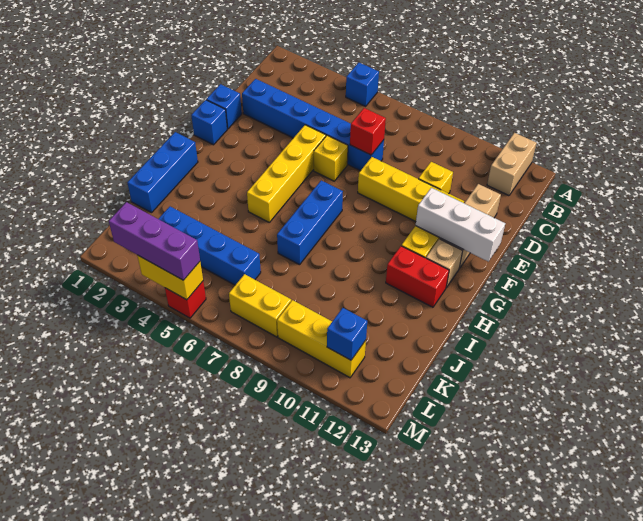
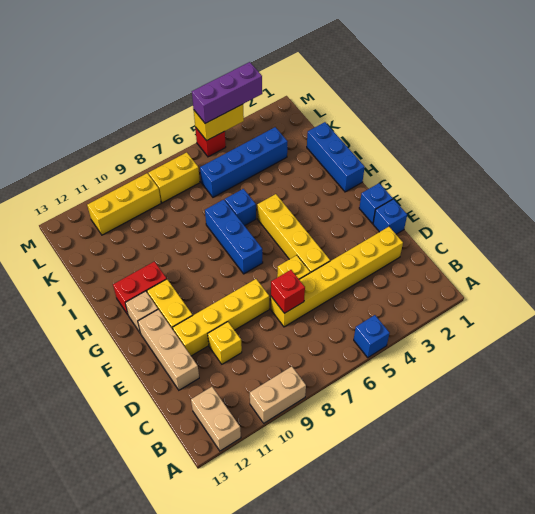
none -> tan brick A9:A10 level 1
blue brick D2:D7 level 1 -> yellow brick D2:D7 level 1
white brick F11:F13 level 2 -> none
blue brick L11 level 2 -> blue brick I6 level 1

